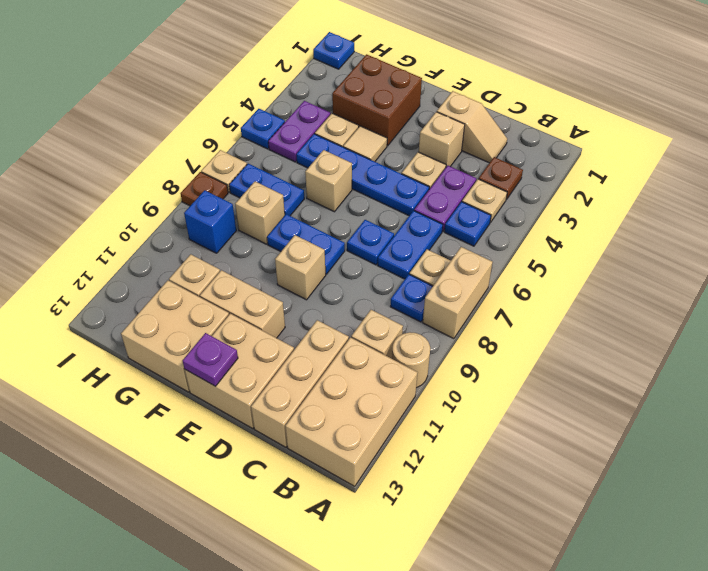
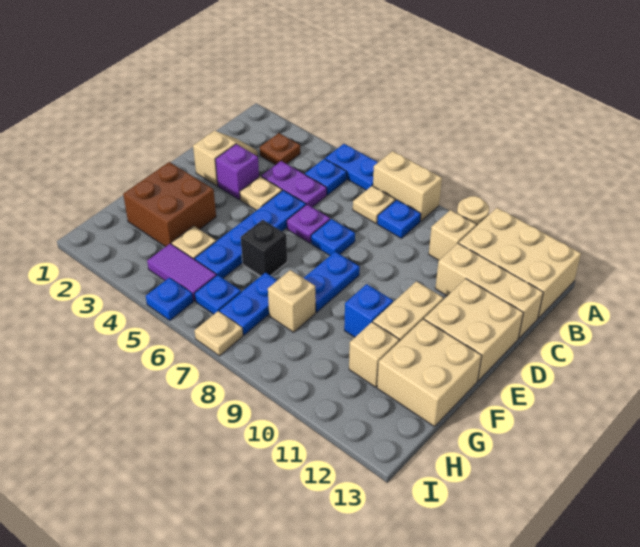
tan plate B4 level 1 -> none
blue plate C6:C7 level 1 -> blue plate A5:A6 level 1
tan brick D3 level 1 -> purple brick D3 level 1
tan brick E9 level 1 -> none
purple plate E13 level 2 -> purple plate D6 level 1
tan tile F4 level 1 -> none
tan brick F6 level 1 -> black brick F6 level 1
purple plate H4:H5 level 1 -> purple tile H4:H5 level 1
blue brick H9 level 1 -> blue brick F10 level 1
blue plate I1 level 1 -> blue plate H6 level 1
brown plate I8 level 1 -> none

